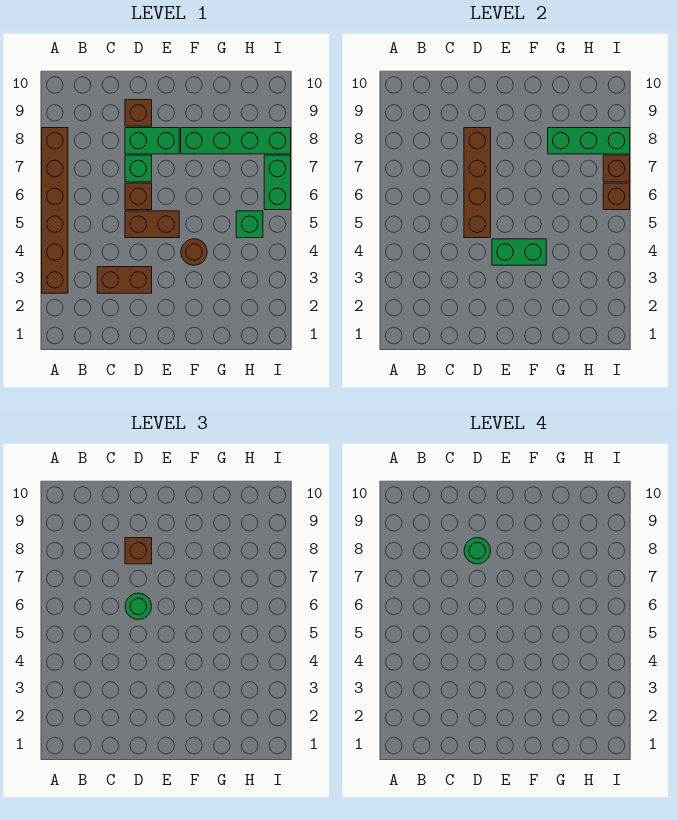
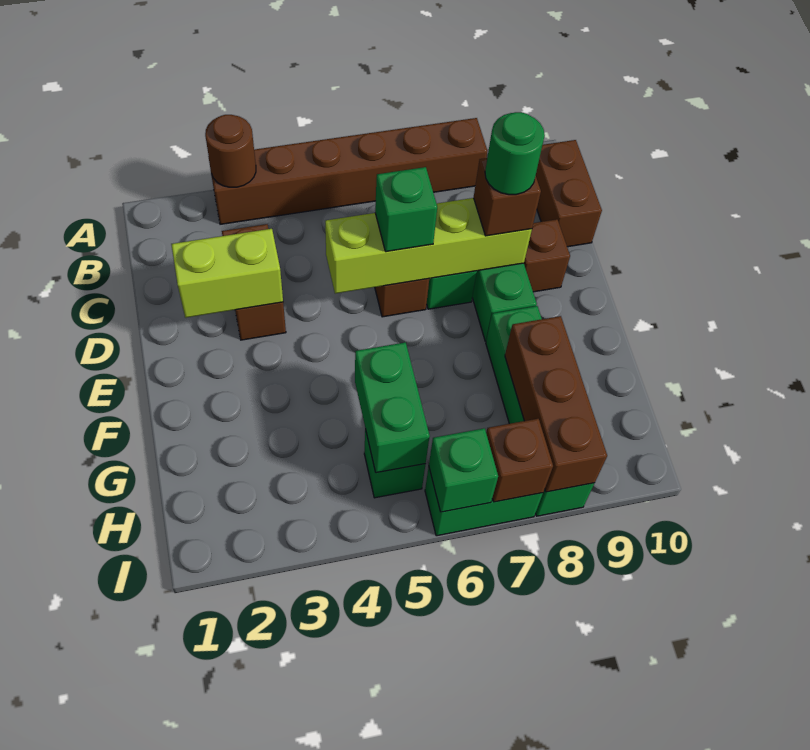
none -> lime brick D2:D3 level 2
brown brick D5:E5 level 1 -> brown brick B10:C10 level 1
brown brick D5:D8 level 2 -> lime brick D5:D8 level 2
green round brick D6 level 3 -> green brick D6 level 3
green brick E4:F4 level 2 -> green brick G5:H5 level 2
brown round brick F4 level 1 -> brown round brick A3 level 2
green brick G8:I8 level 2 -> brown brick G8:I8 level 2
brown brick I6 level 2 -> green brick I6 level 2

